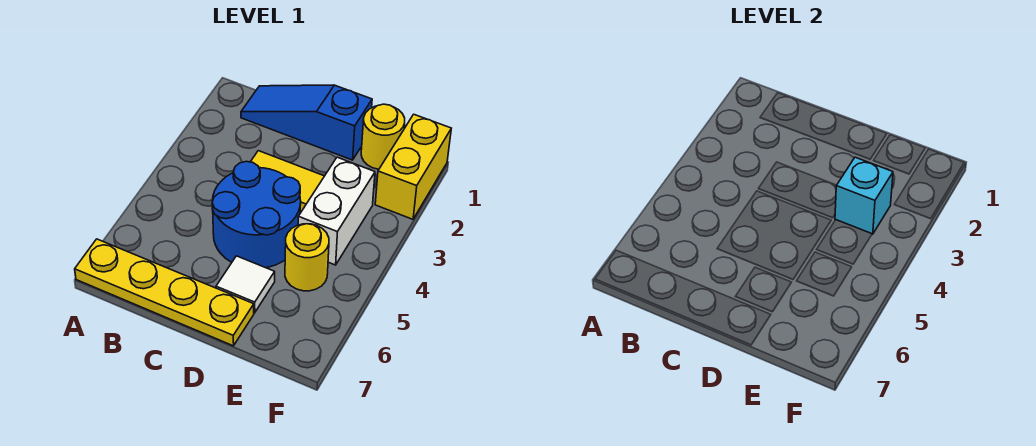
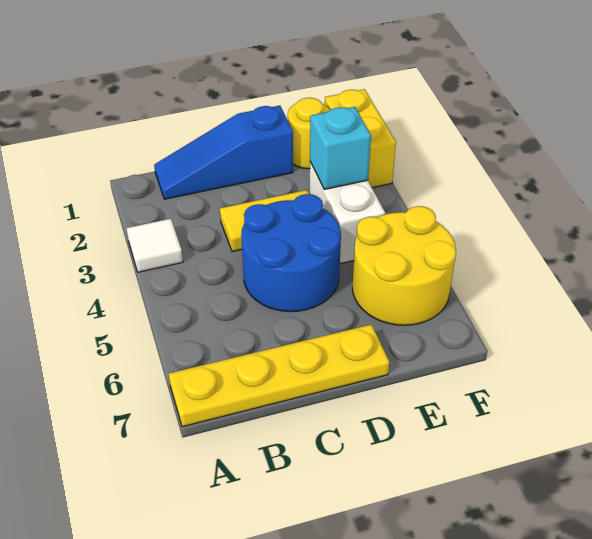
white tile D6 level 1 -> white tile A3 level 1
yellow round brick E5 level 1 -> yellow round brick E5:F6 level 1

